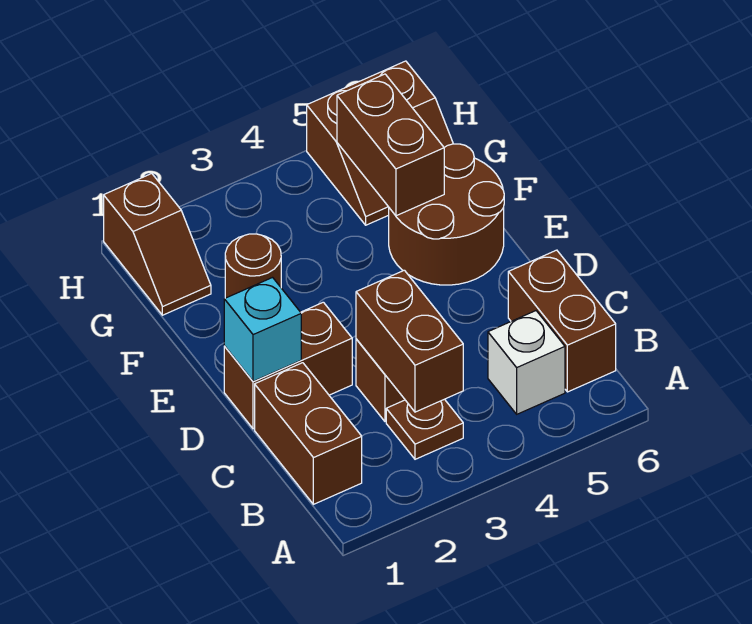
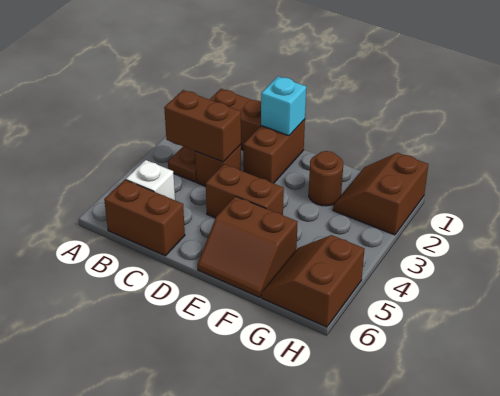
brown round brick E5:F6 level 1 -> brown slope E5:F6 level 1 top 5
brown brick F5:G5 level 2 -> brown brick D4:E4 level 1
brown slope G1:H1 level 1 top H -> brown slope G1:H2 level 1 top H

